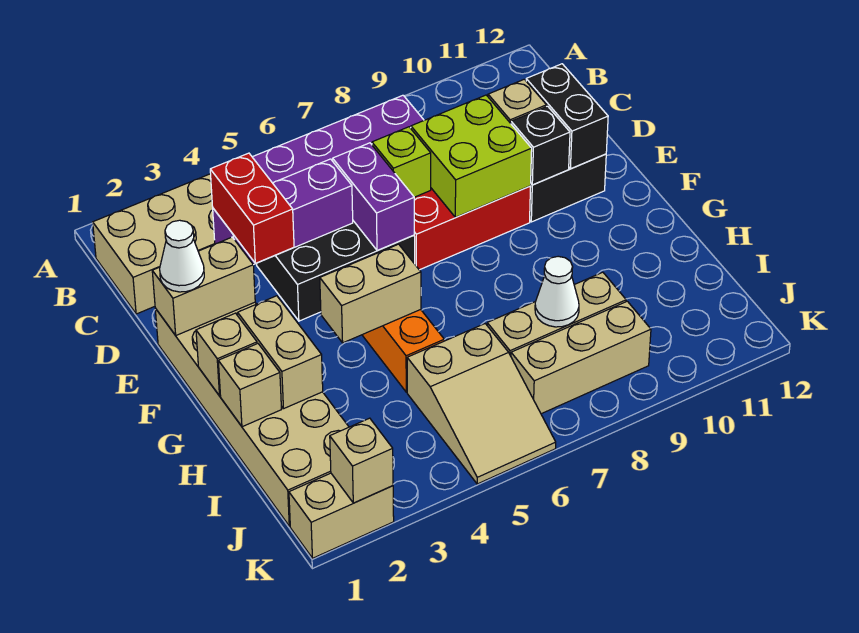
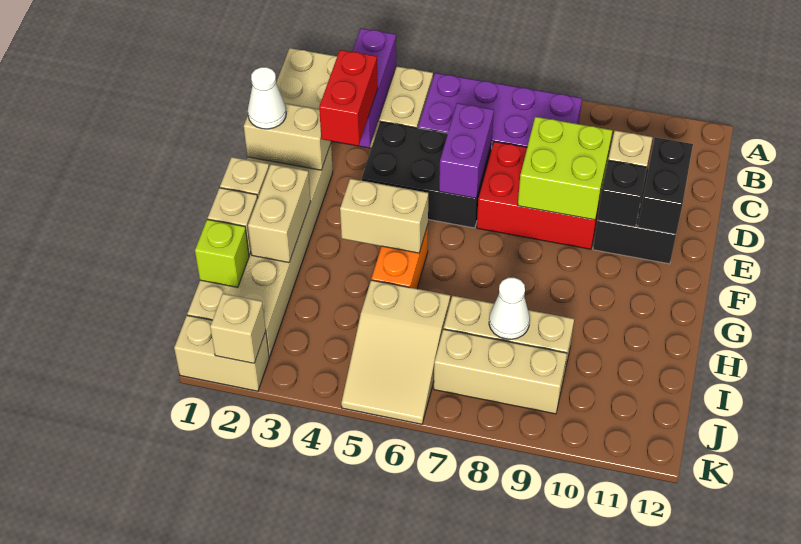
purple brick D3:D5 level 2 -> purple brick B3:D3 level 2
lime brick D7 level 2 -> lime brick I1 level 2

